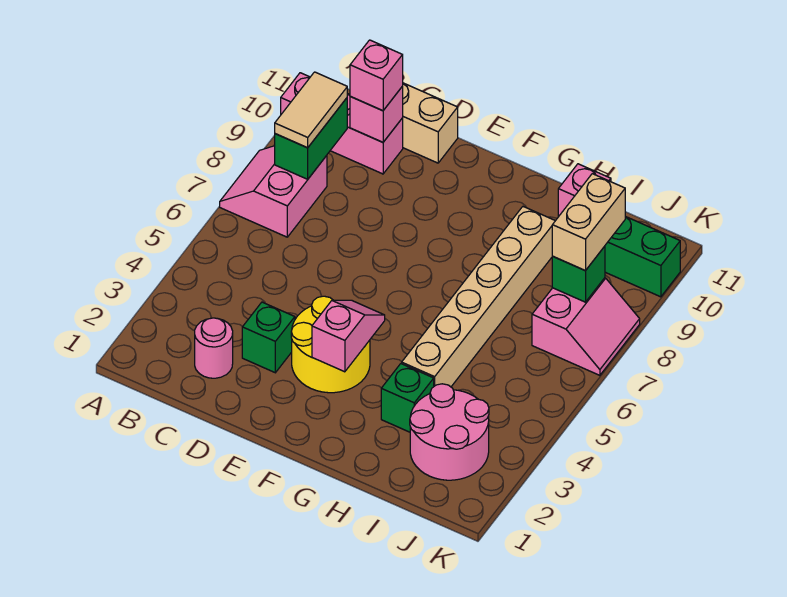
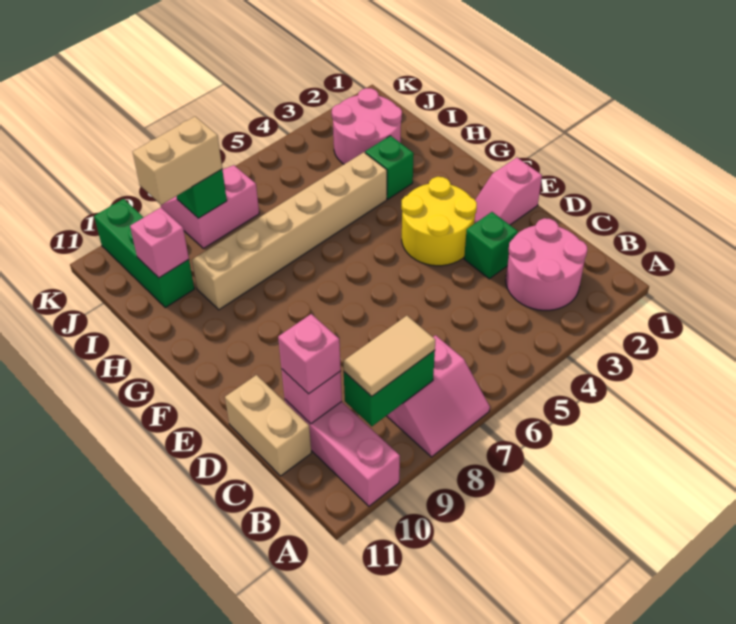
pink round brick C2 level 1 -> pink round brick B2:C3 level 1
pink slope F3:F4 level 2 top 3 -> pink slope E1:E2 level 1 top 1

